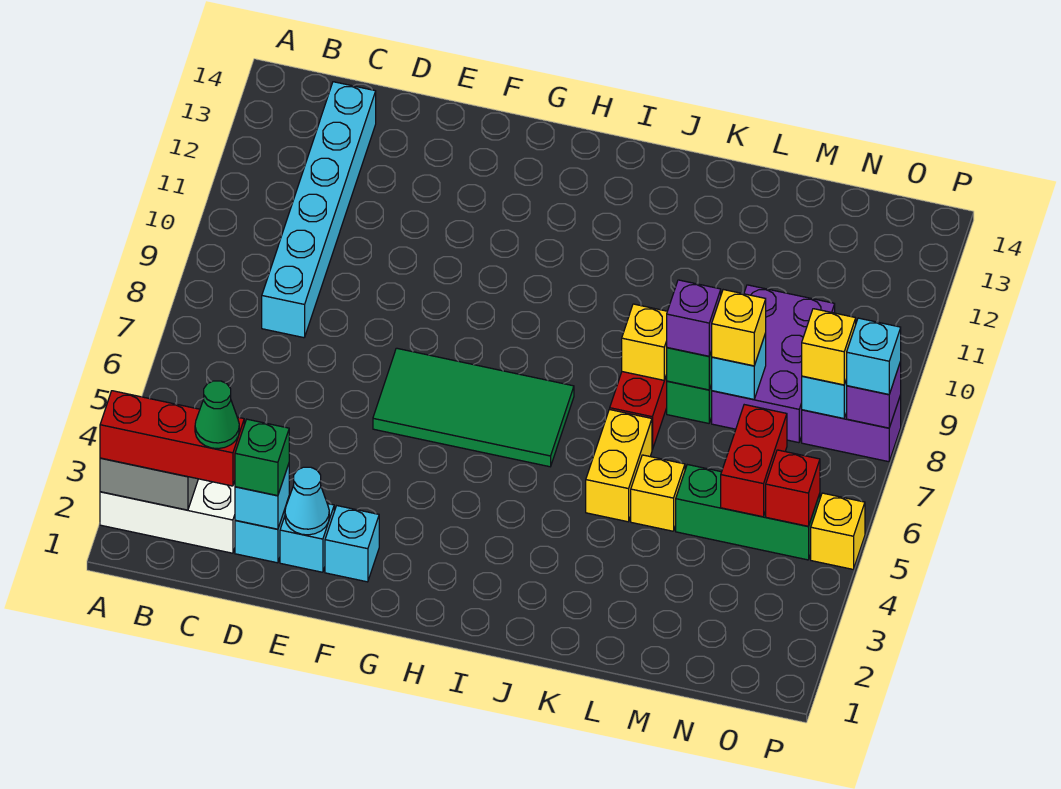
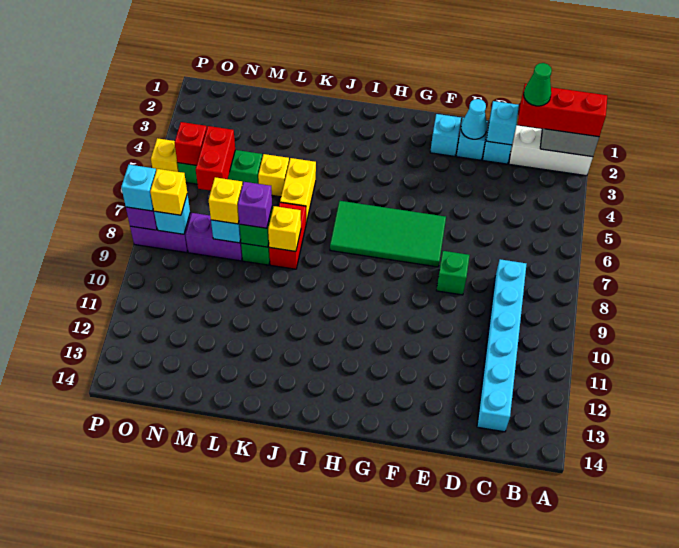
green brick D2 level 3 -> green brick E8 level 1
purple brick M8:N10 level 1 -> purple brick M8:N8 level 1

